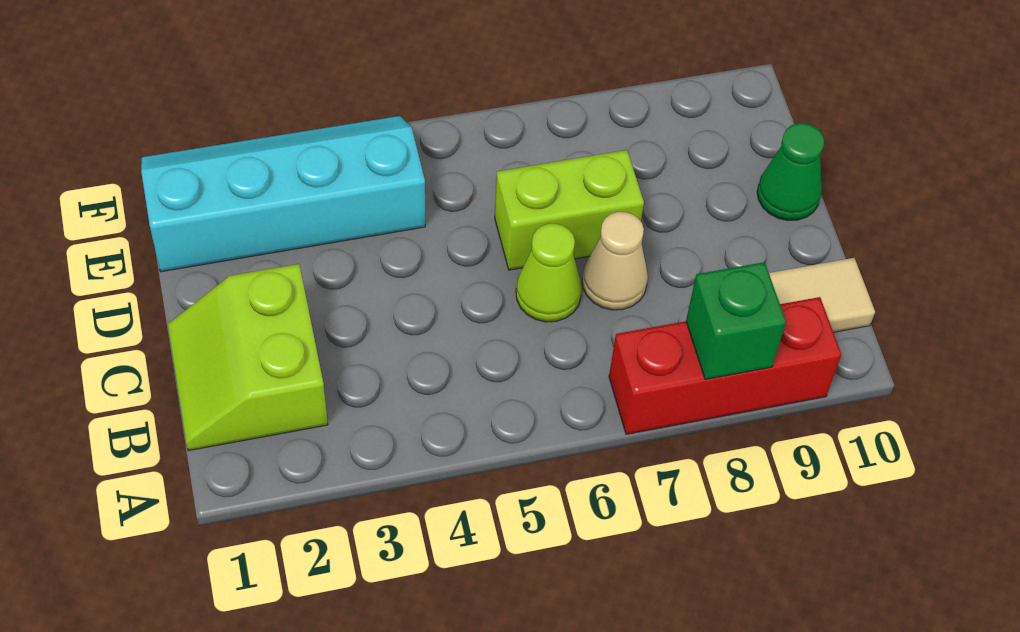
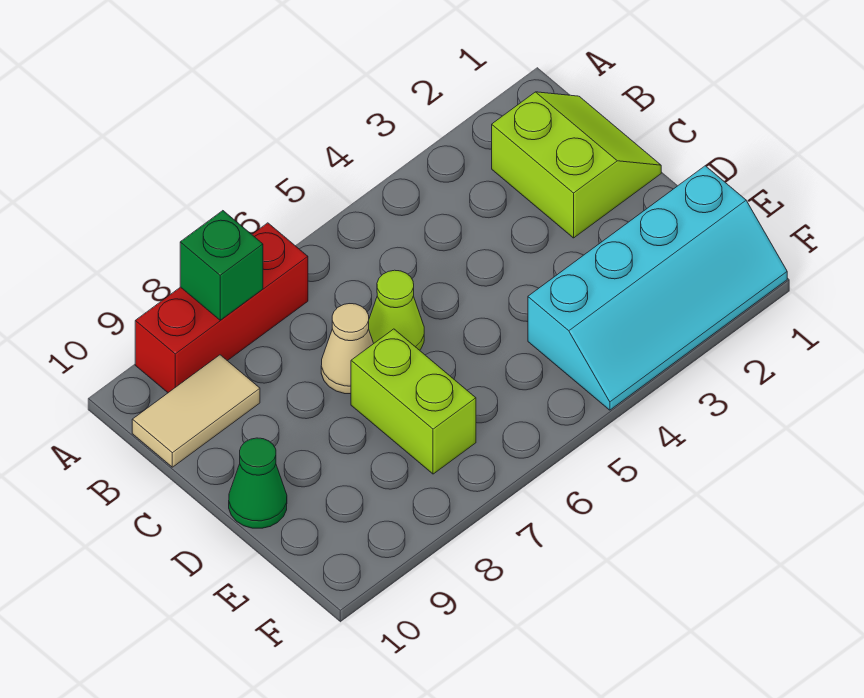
lime brick D6:D7 level 1 -> lime brick D7:E7 level 1

